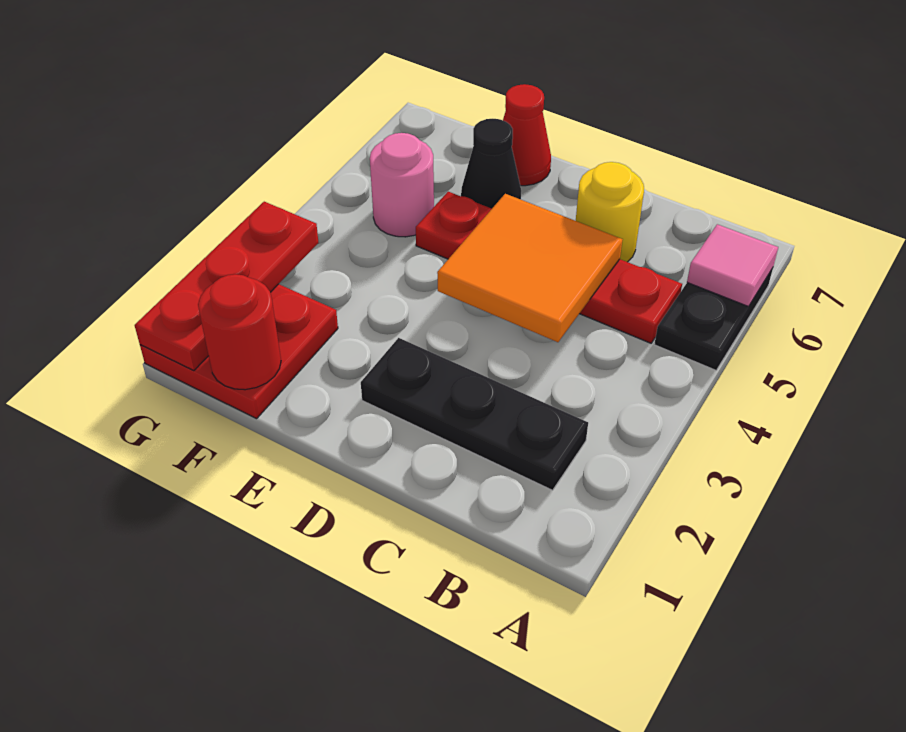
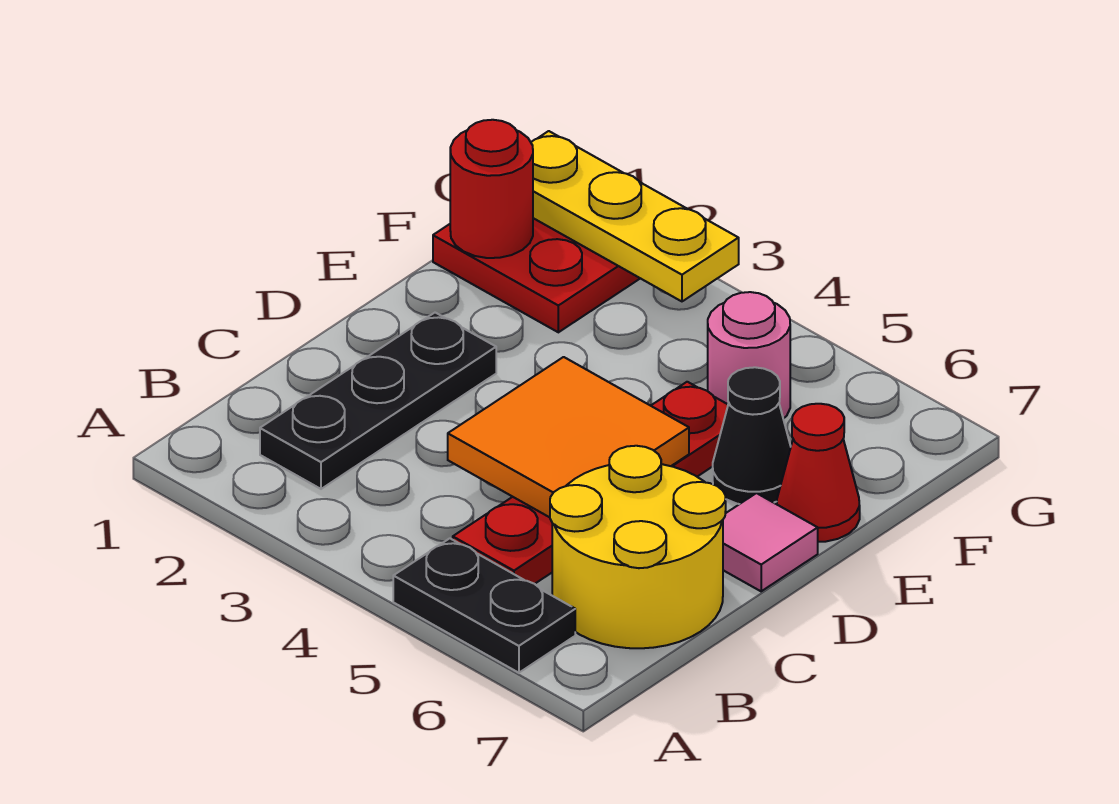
pink tile A6 level 2 -> pink tile D7 level 1
yellow round brick C6 level 1 -> yellow round brick B6:C7 level 1
red plate G1:G3 level 2 -> yellow plate G1:G3 level 2

